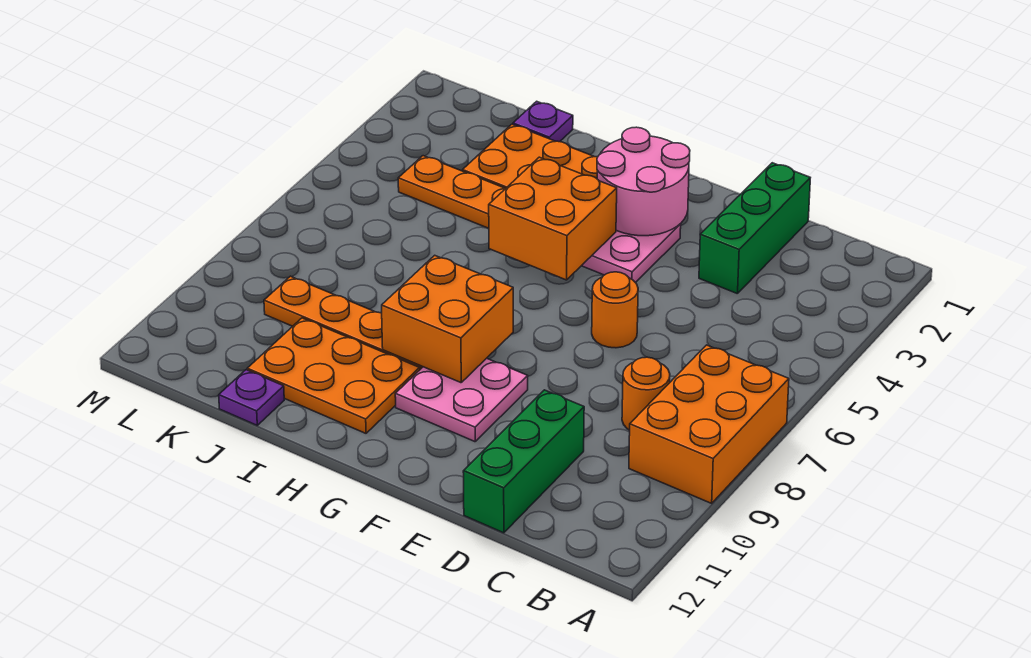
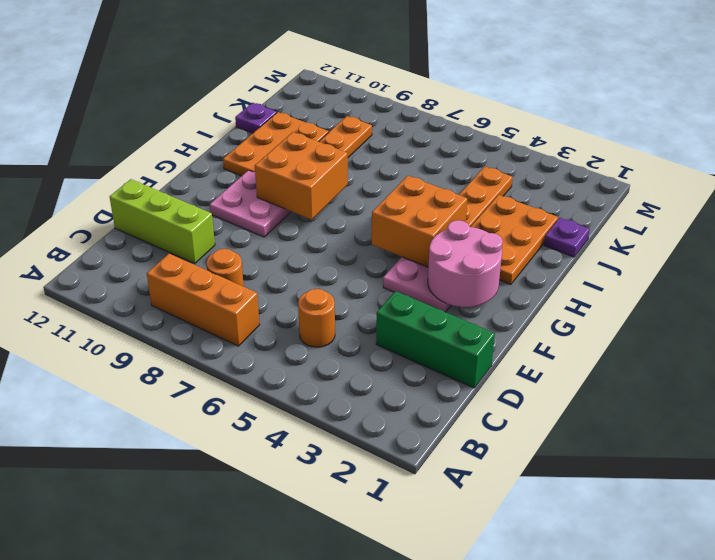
orange brick A7:B9 level 1 -> orange brick B7:B9 level 1
green brick D10:D12 level 1 -> lime brick D10:D12 level 1
orange round brick E6 level 1 -> orange round brick C5 level 1

